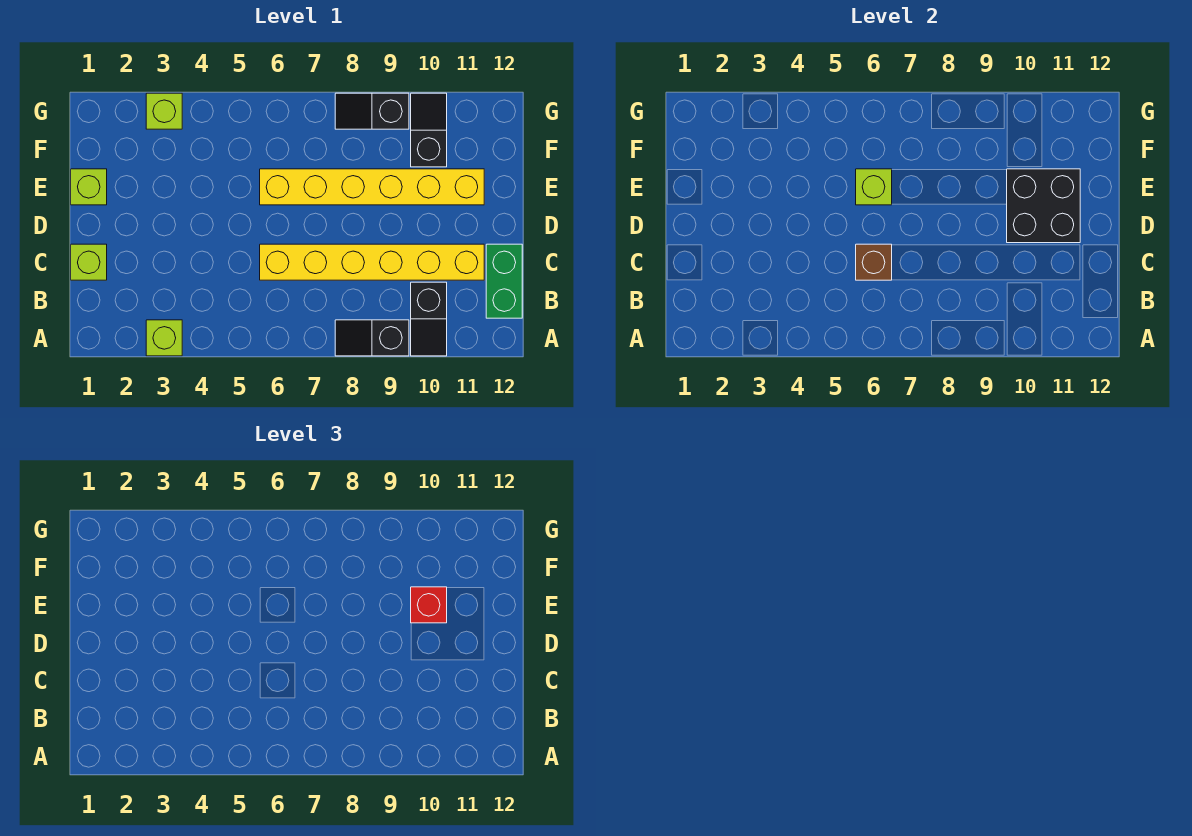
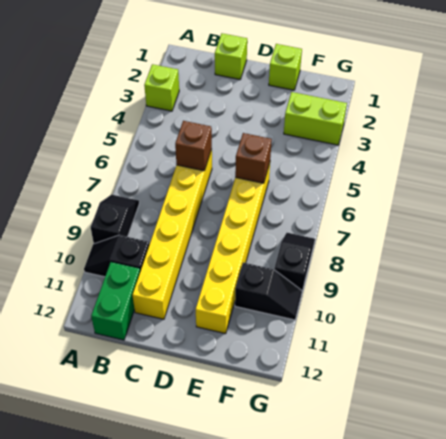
green brick B12:C12 level 1 -> green brick B11:B12 level 1
black brick D10:E11 level 2 -> none
lime brick E6 level 2 -> brown brick E6 level 2
red brick E10 level 3 -> none
lime brick G3 level 1 -> lime brick F3:G3 level 1

